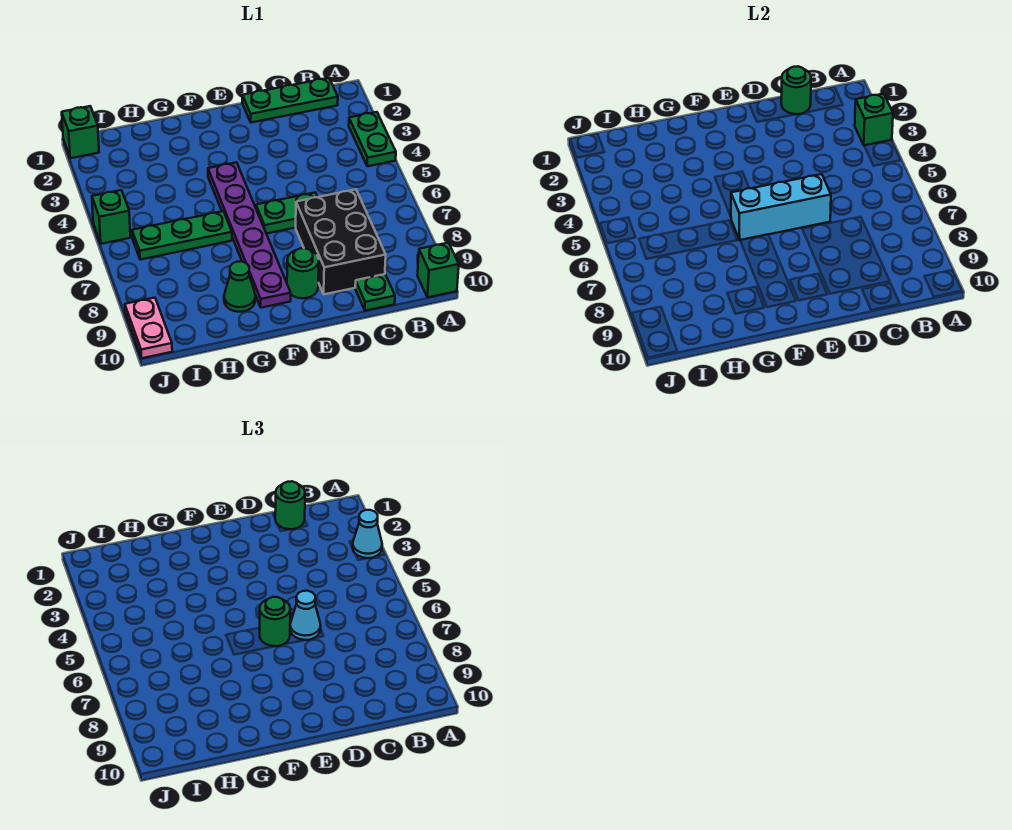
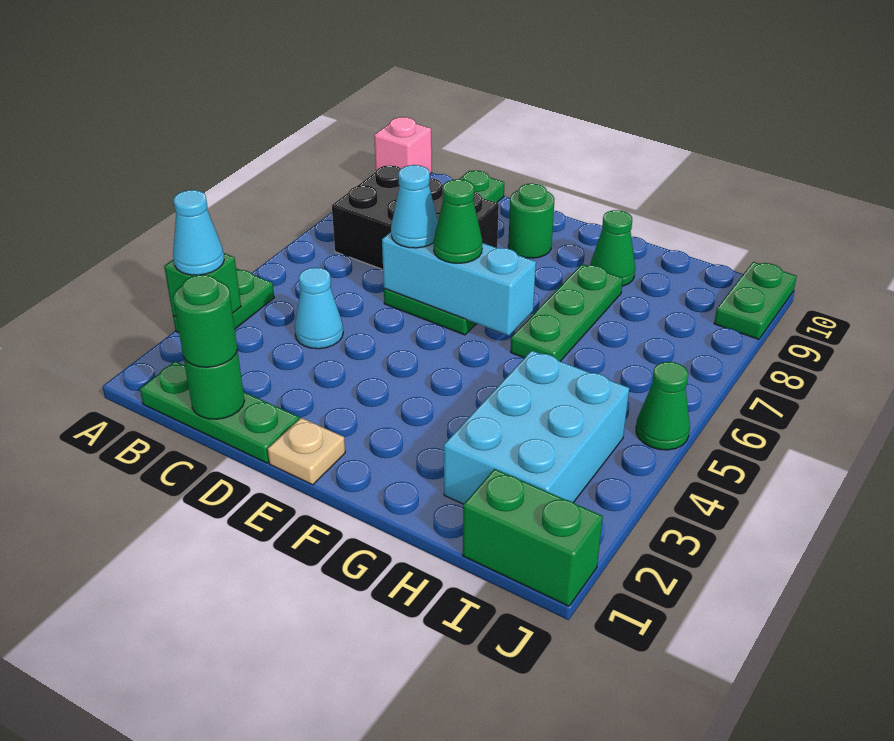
green brick A10 level 1 -> pink brick A10 level 1
none -> cyan cone C4 level 1
black brick C7:D9 level 1 -> black brick B7:D8 level 1
none -> tan plate E1 level 1
green round brick E6 level 3 -> green cone E6 level 3
purple plate F4:F9 level 1 -> none
green plate G6:I6 level 1 -> green plate G6:G8 level 1
none -> cyan brick H2:I4 level 1
green brick J1 level 1 -> green brick I1:J1 level 1
green brick J5 level 1 -> green cone J5 level 1
pink plate J9:J10 level 1 -> green plate J9:J10 level 1

